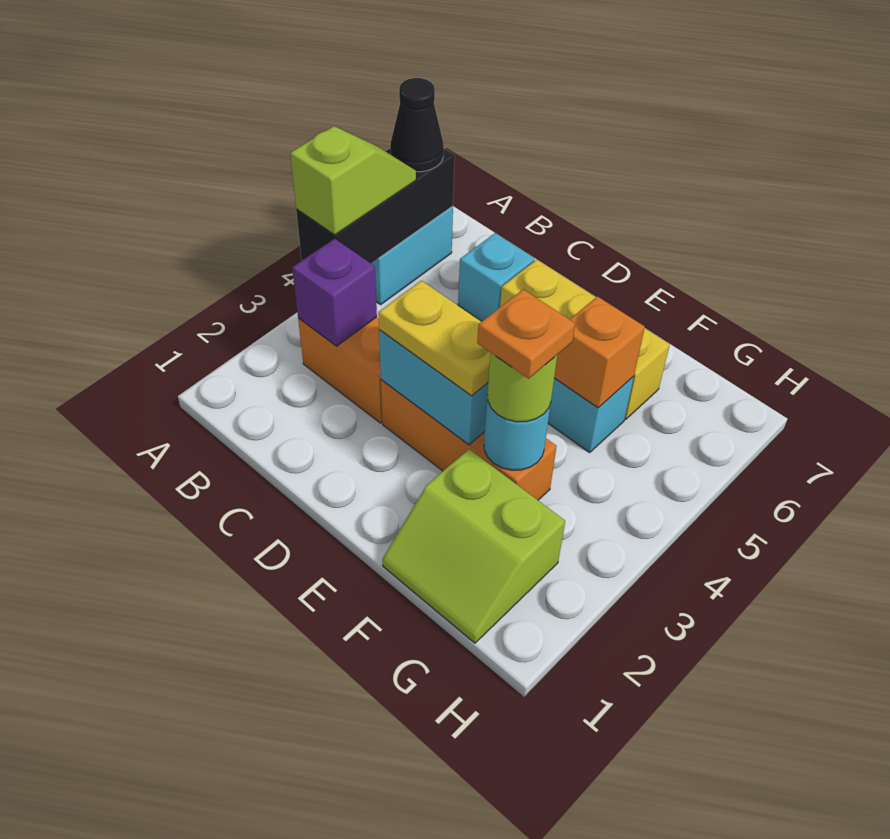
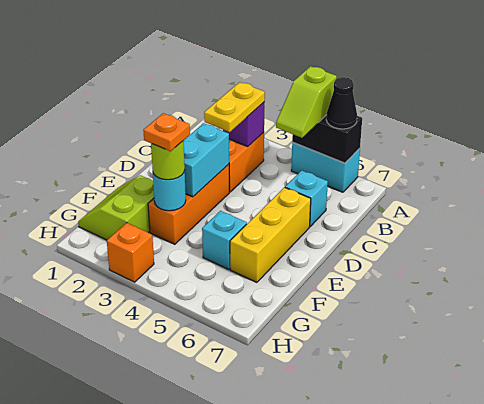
black brick A4:A6 level 2 -> black brick A5:A6 level 2
lime slope A4:A5 level 3 top 4 -> lime slope A5:B5 level 3 top A
yellow plate D3:E3 level 3 -> yellow plate B3:C3 level 3
orange brick F5 level 2 -> orange brick H3 level 1

